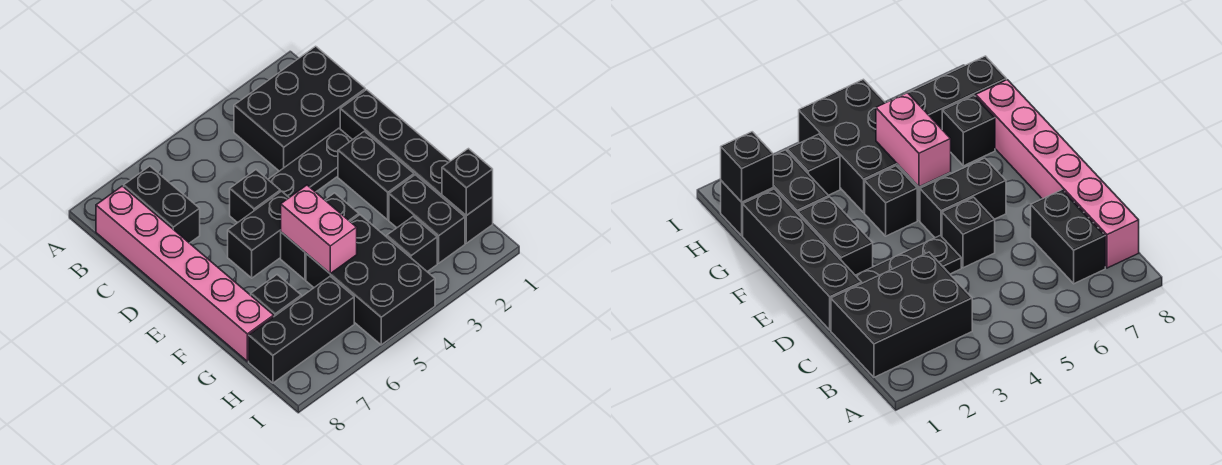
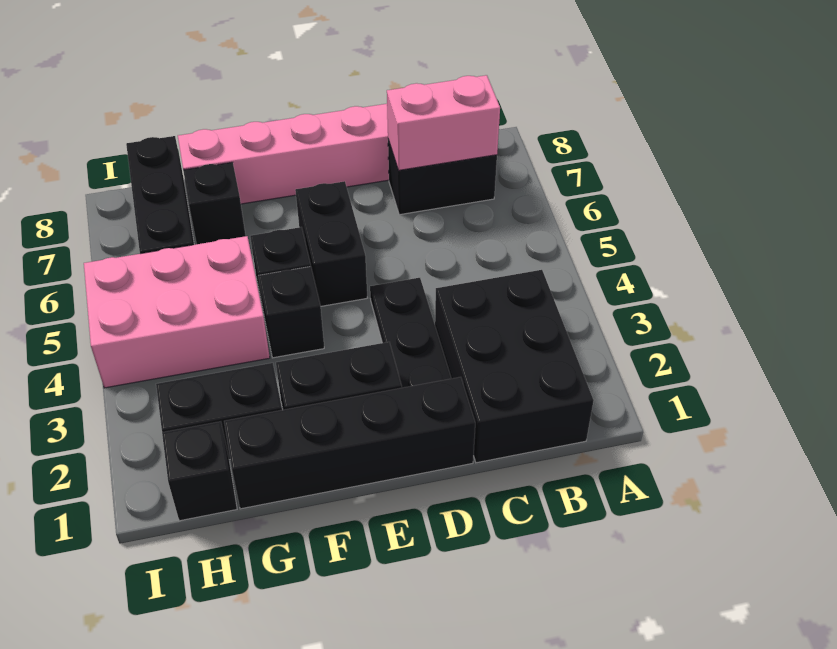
black brick D5 level 1 -> none
pink brick F5:G5 level 2 -> pink brick B7:C7 level 2
black brick G4:I5 level 1 -> pink brick G4:I5 level 1
black brick H1 level 2 -> none
black brick H3 level 1 -> none

